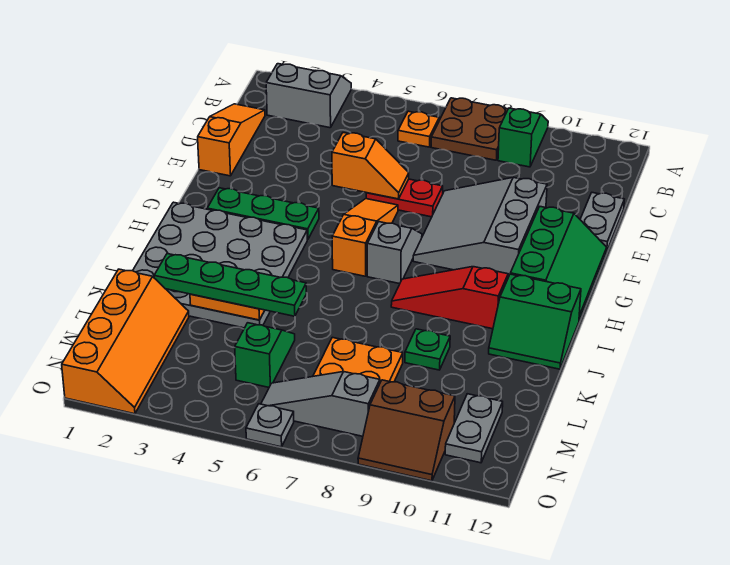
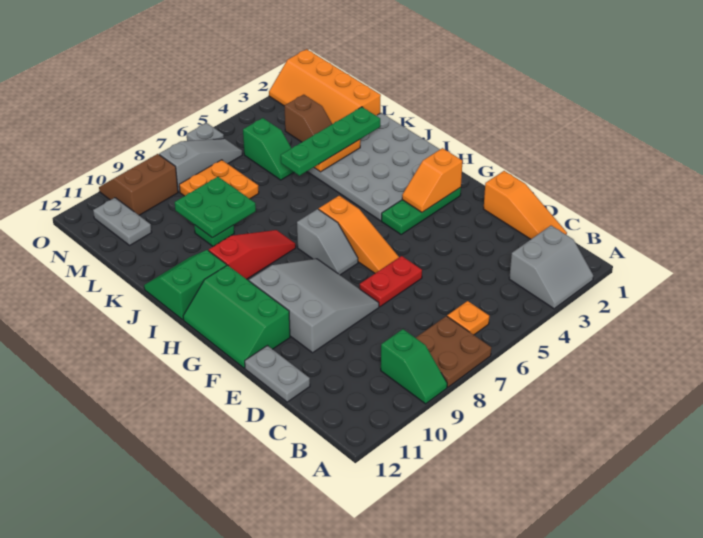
orange slope E5:E6 level 2 top 5 -> orange slope G2:G3 level 2 top 2
none -> green plate K8:L9 level 2
none -> brown slope L3:M3 level 1 top M

